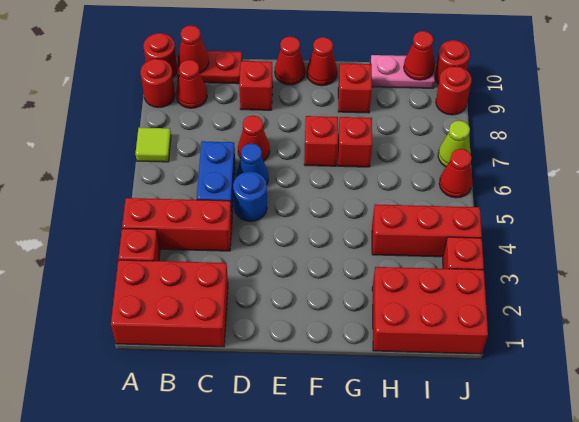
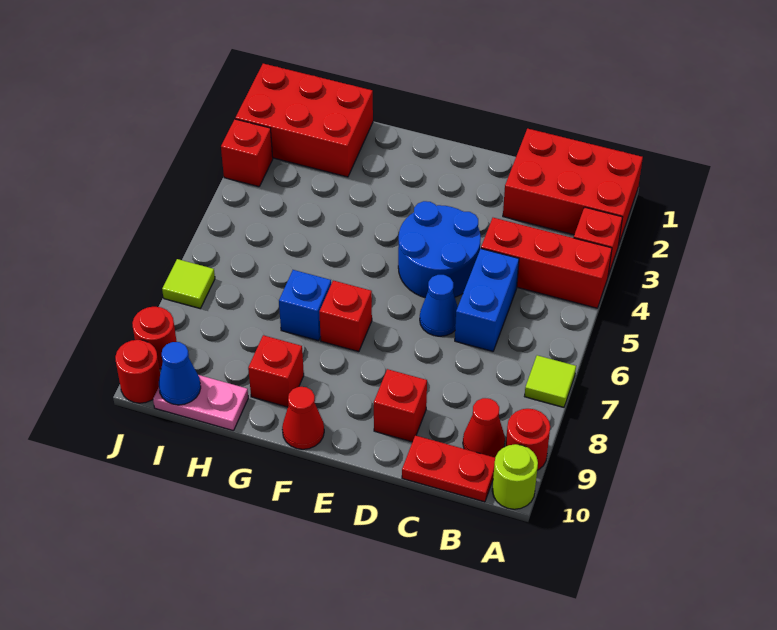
red round brick A10 level 1 -> lime round brick A10 level 1
red cone B10 level 2 -> none
blue round brick D5 level 1 -> blue round brick D4:E5 level 1
red cone D7 level 1 -> none
red cone E10 level 1 -> none
red brick G7 level 1 -> blue brick G7 level 1
red brick H4:J4 level 1 -> none
red cone I10 level 2 -> blue cone I10 level 2
red cone J6 level 1 -> none
lime cone J7 level 1 -> lime tile J7 level 1

